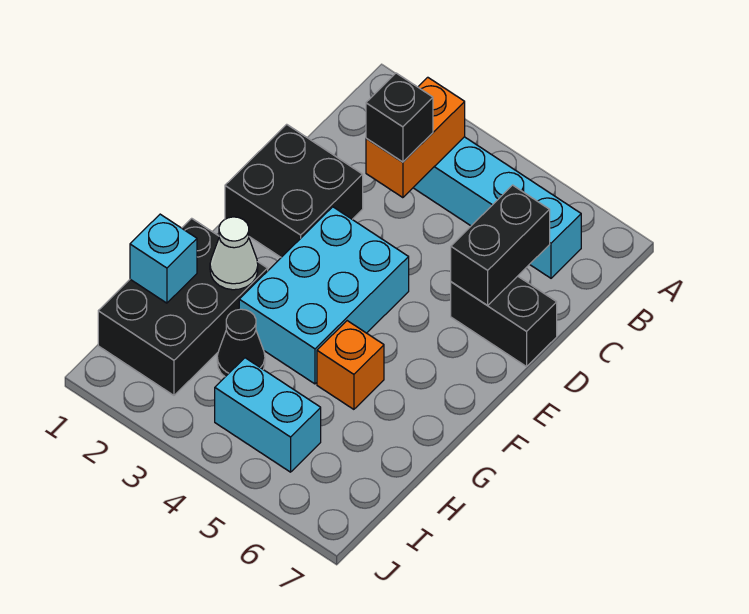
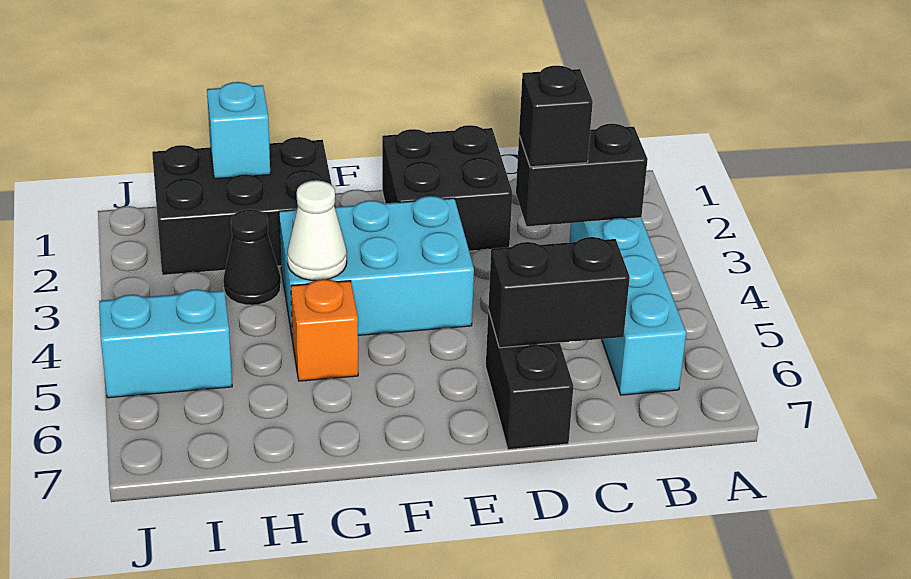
orange brick B3:C3 level 2 -> black brick B3:C3 level 2
white cone G2 level 2 -> white cone G4 level 2
cyan brick I4:I5 level 1 -> cyan brick I5:J5 level 1

